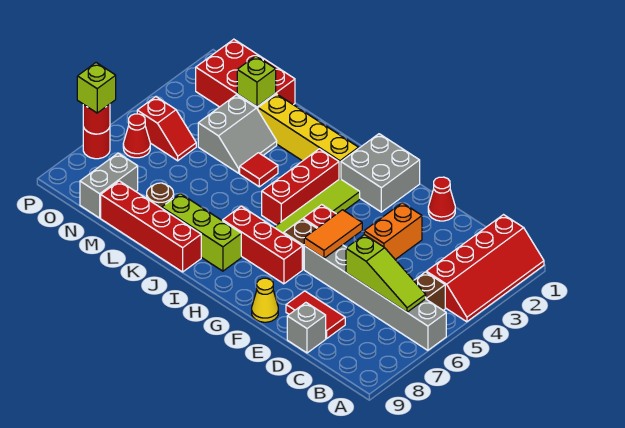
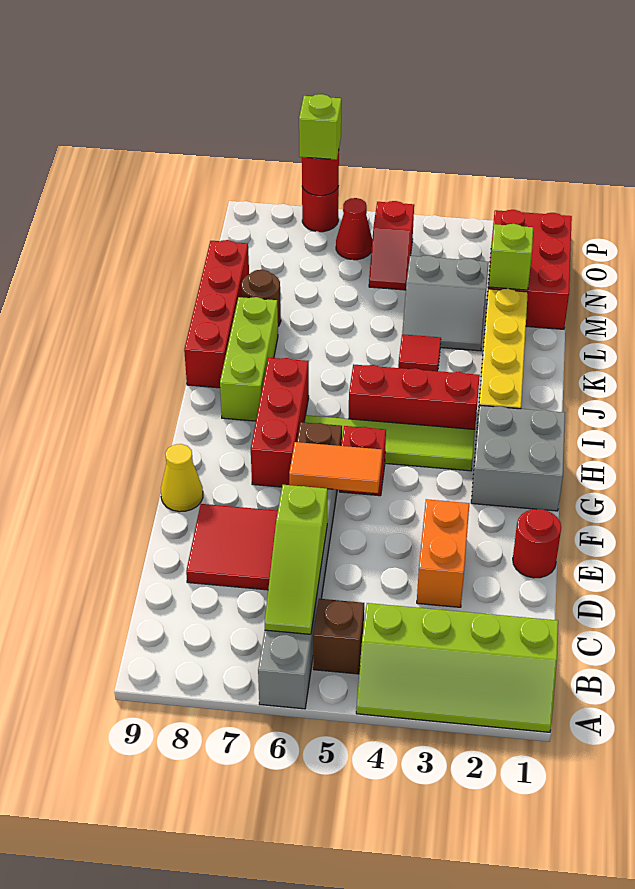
red slope A1:B4 level 1 top B -> lime slope A1:B4 level 1 top B
red tile D8:E8 level 1 -> red tile D7:E8 level 1
grey brick D9 level 1 -> none
red cone E1 level 1 -> red round brick E1 level 1
orange brick E3:E4 level 1 -> orange brick D3:E3 level 1
grey brick N8:N9 level 1 -> none

